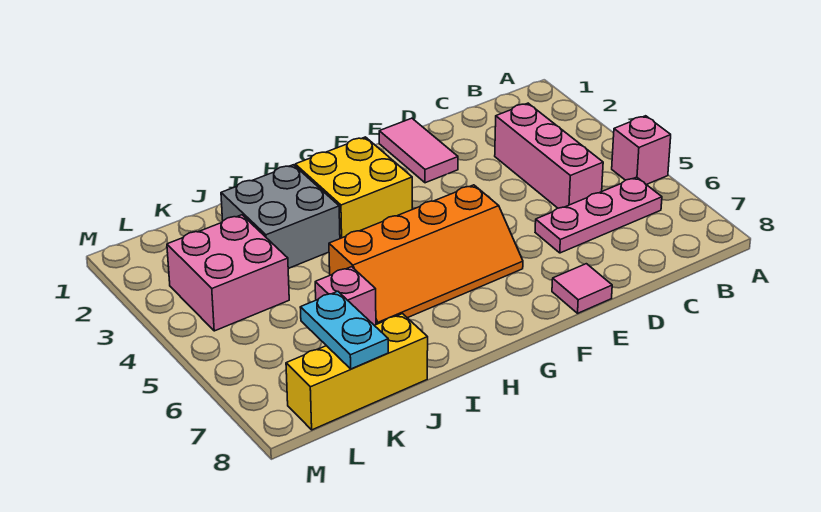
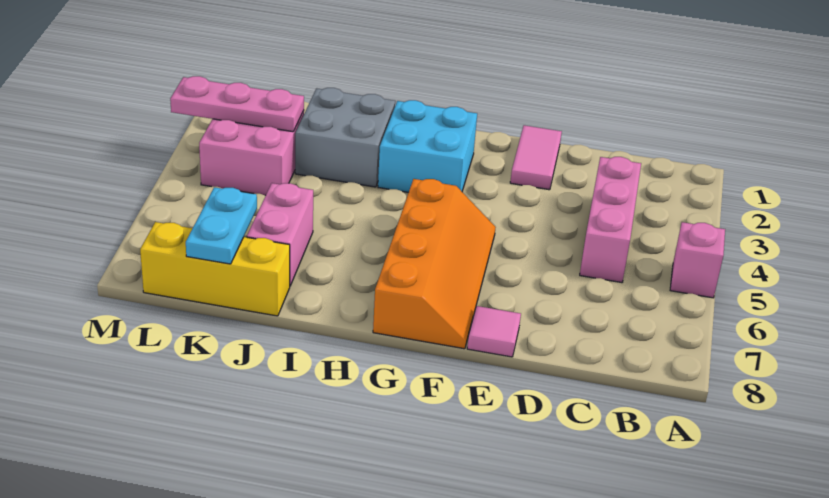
pink plate B6:D6 level 1 -> pink plate K3:M3 level 2
orange slope F5:I6 level 1 top 5 -> orange slope F5:G8 level 1 top G
yellow brick G2:H3 level 1 -> cyan brick G2:H3 level 1
pink brick J6 level 1 -> pink brick J6:J7 level 1

